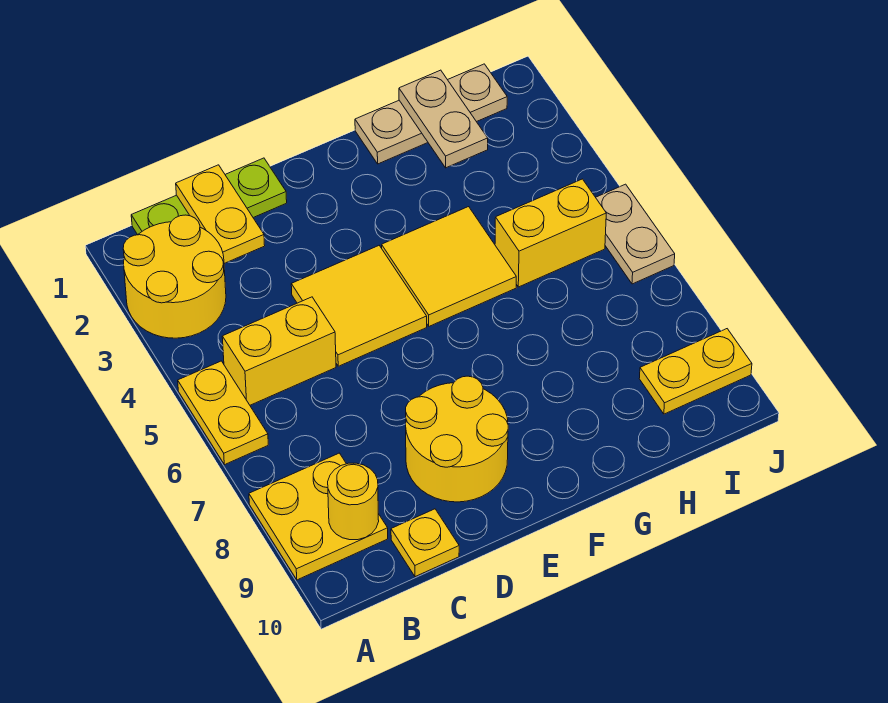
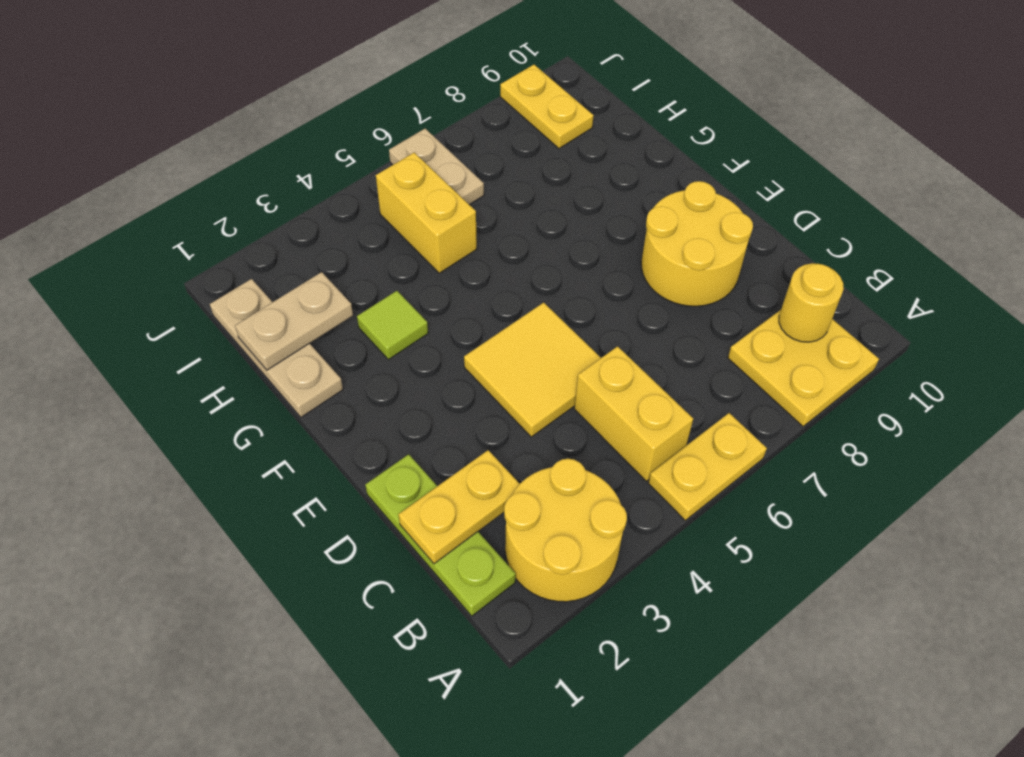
yellow plate C10 level 1 -> none
yellow tile F4:G5 level 1 -> none
none -> lime tile G3 level 1
tan plate J5:J6 level 1 -> tan plate I6:J6 level 1

